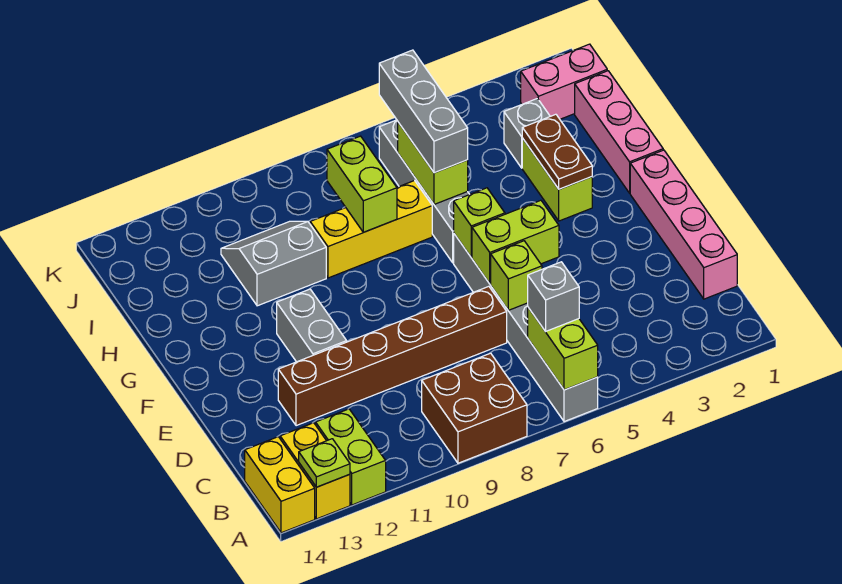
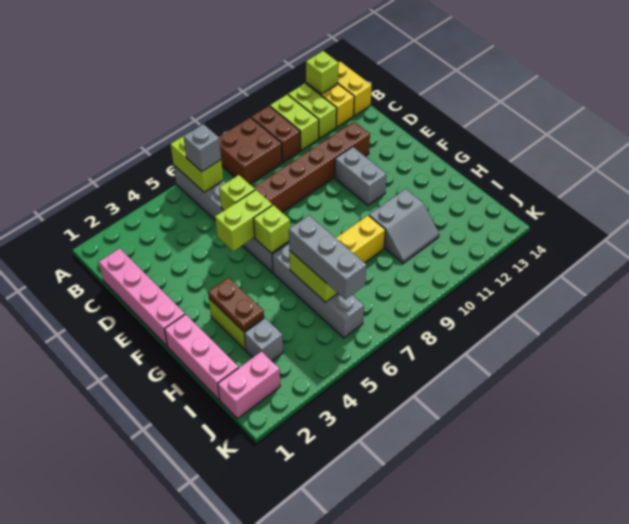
none -> brown brick A10:B10 level 1
lime plate A13 level 2 -> lime brick A13 level 2
lime brick H8:I8 level 2 -> lime brick A11:B11 level 1

